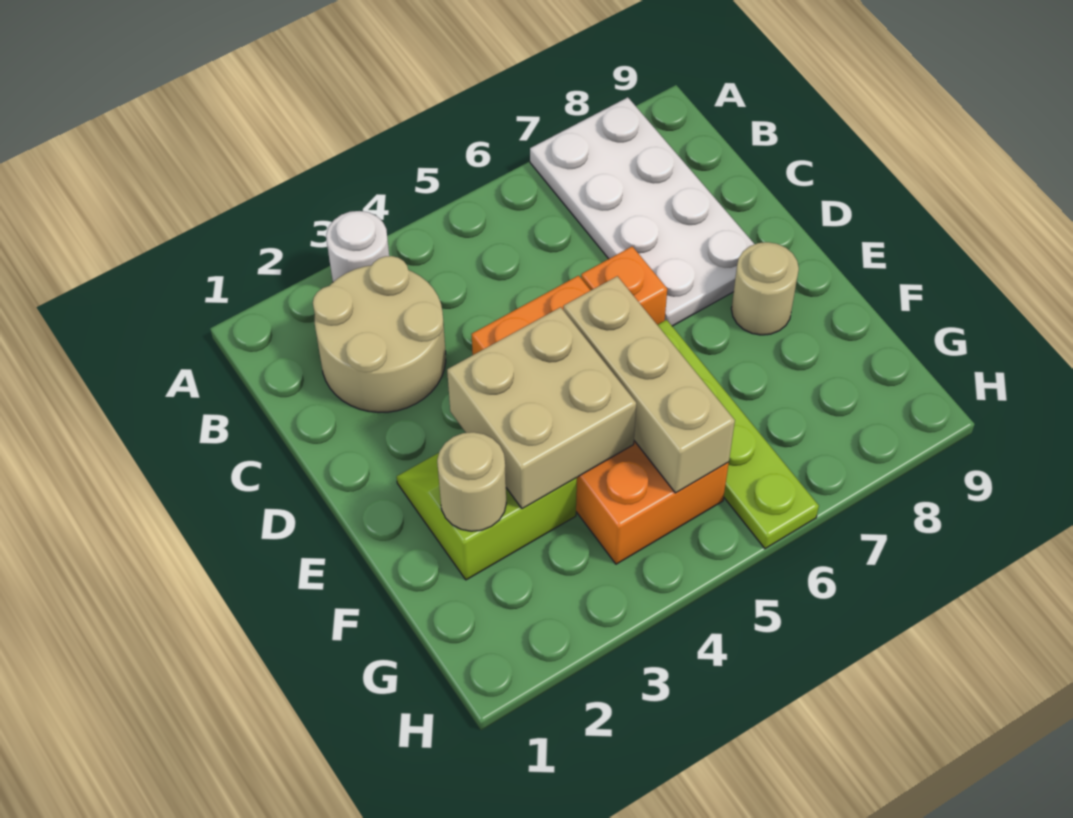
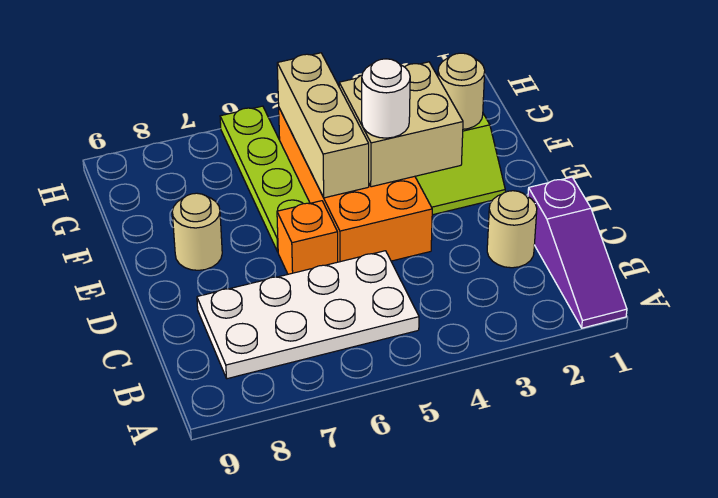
none -> purple slope A1:C1 level 1 top C
white round brick A3 level 1 -> white round brick E4 level 3
white plate A7:D8 level 1 -> white plate B5:C8 level 1
tan round brick B2:C3 level 1 -> tan round brick C2 level 1

